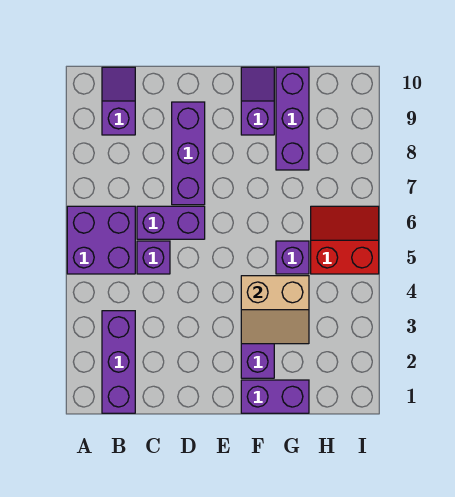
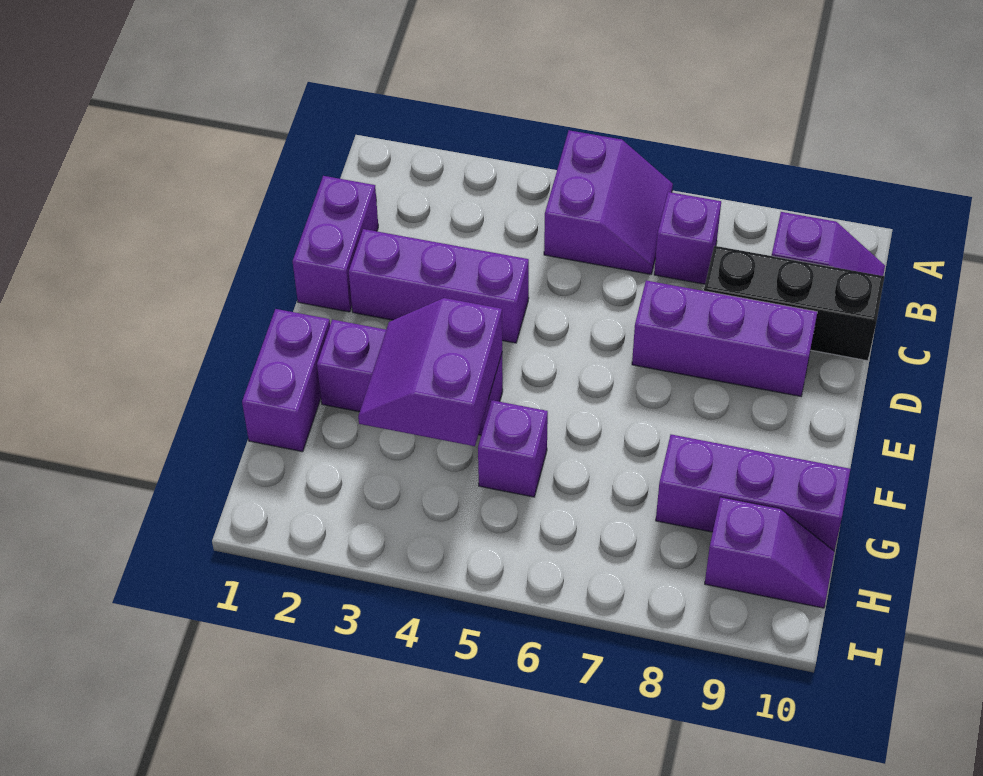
purple brick A5:B6 level 1 -> purple slope A5:B6 level 1 top 5
purple brick B1:B3 level 1 -> purple brick D2:D4 level 1
purple brick C5 level 1 -> purple brick B7 level 1
purple brick C6:D6 level 1 -> purple brick C1:D1 level 1
none -> black brick C8:C10 level 1
tan slope F3:G4 level 2 top 4 -> purple slope F3:G4 level 2 top 4
purple slope F9:F10 level 1 top 9 -> purple slope H9:H10 level 1 top 9
red slope H5:I6 level 1 top 5 -> none

